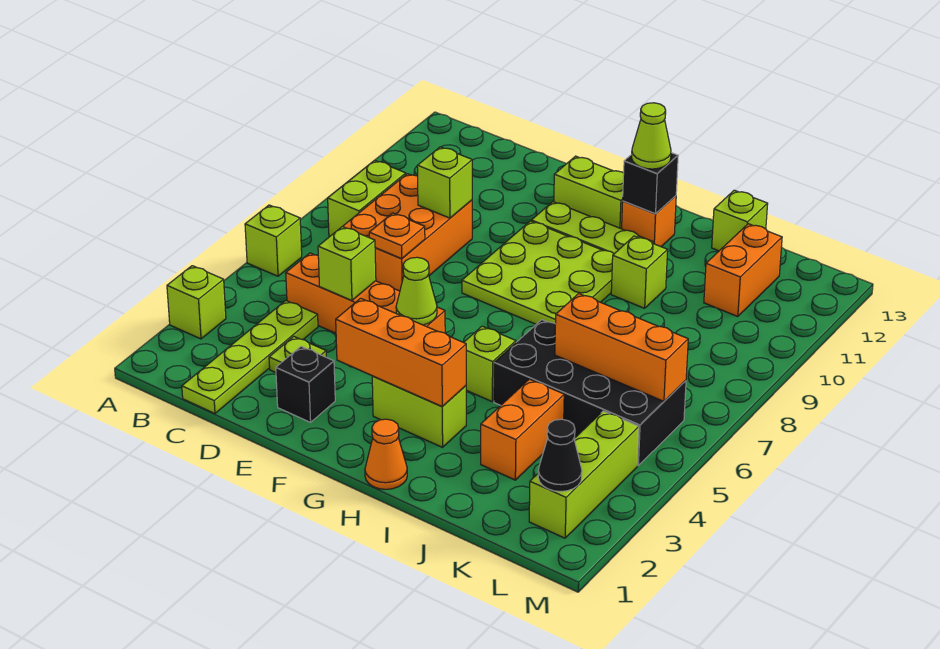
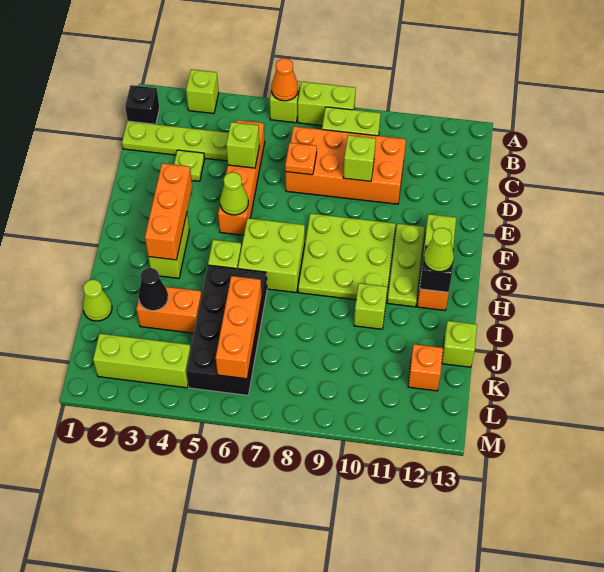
none -> lime brick A7:A8 level 1
orange brick C7:D9 level 1 -> orange brick C7:D10 level 1
black brick E2 level 1 -> black brick B1 level 1
none -> lime brick G6:H7 level 1
orange cone H1 level 1 -> orange cone A6 level 2
none -> lime cone J1 level 1
orange brick K11:K12 level 1 -> orange brick K12 level 1
black cone L2 level 2 -> black cone J3 level 2

